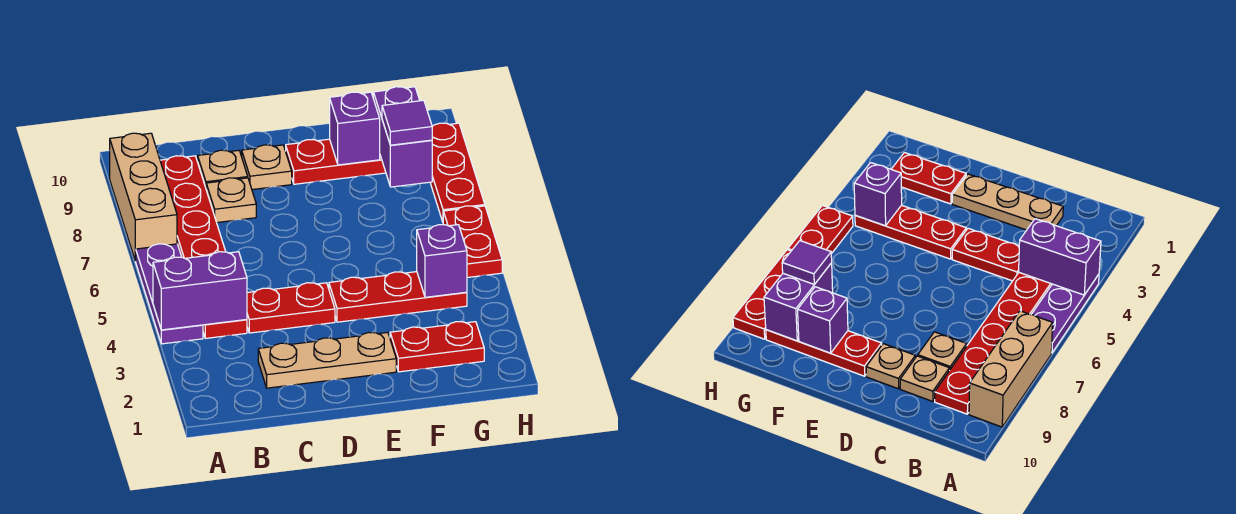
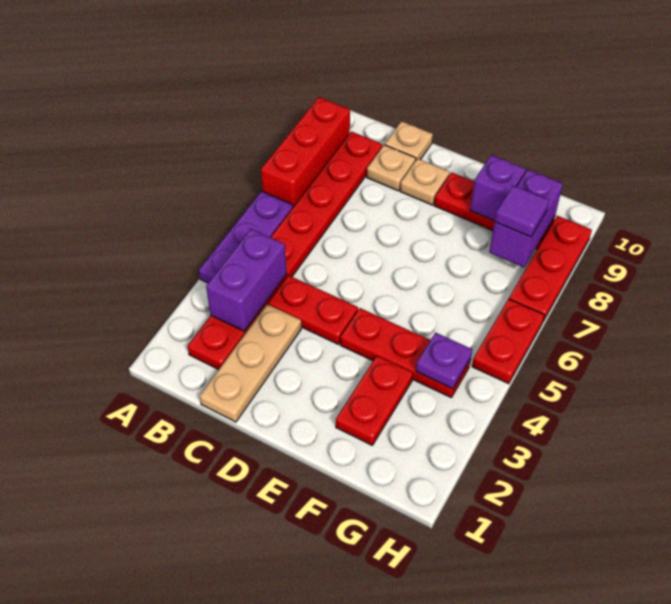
purple brick A4:B4 level 2 -> purple brick B3:B4 level 2
tan brick A7:A9 level 1 -> red brick A7:A9 level 1
red plate B4:B9 level 1 -> red plate B2:B9 level 1
tan plate C2:E2 level 1 -> tan plate C1:C3 level 1
tan plate C8 level 1 -> tan plate C10 level 1
red plate F2:G2 level 1 -> red plate F2:F3 level 1
purple brick G4 level 2 -> purple plate G4 level 2

